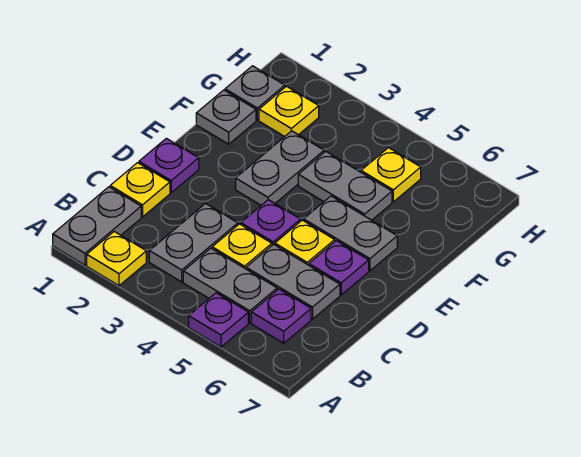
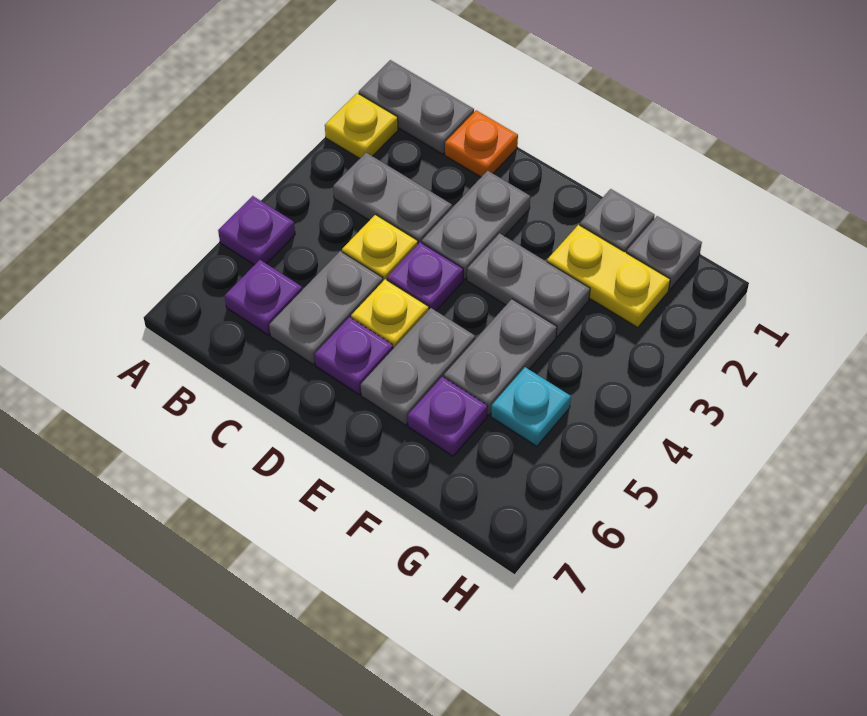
grey plate B4:B5 level 1 -> grey plate D2:D3 level 1
yellow plate C1 level 1 -> orange plate C1 level 1
purple plate D1 level 1 -> purple plate F6 level 1
yellow plate G2 level 1 -> yellow plate F2:G2 level 1
yellow plate G5 level 1 -> cyan plate G5 level 1

